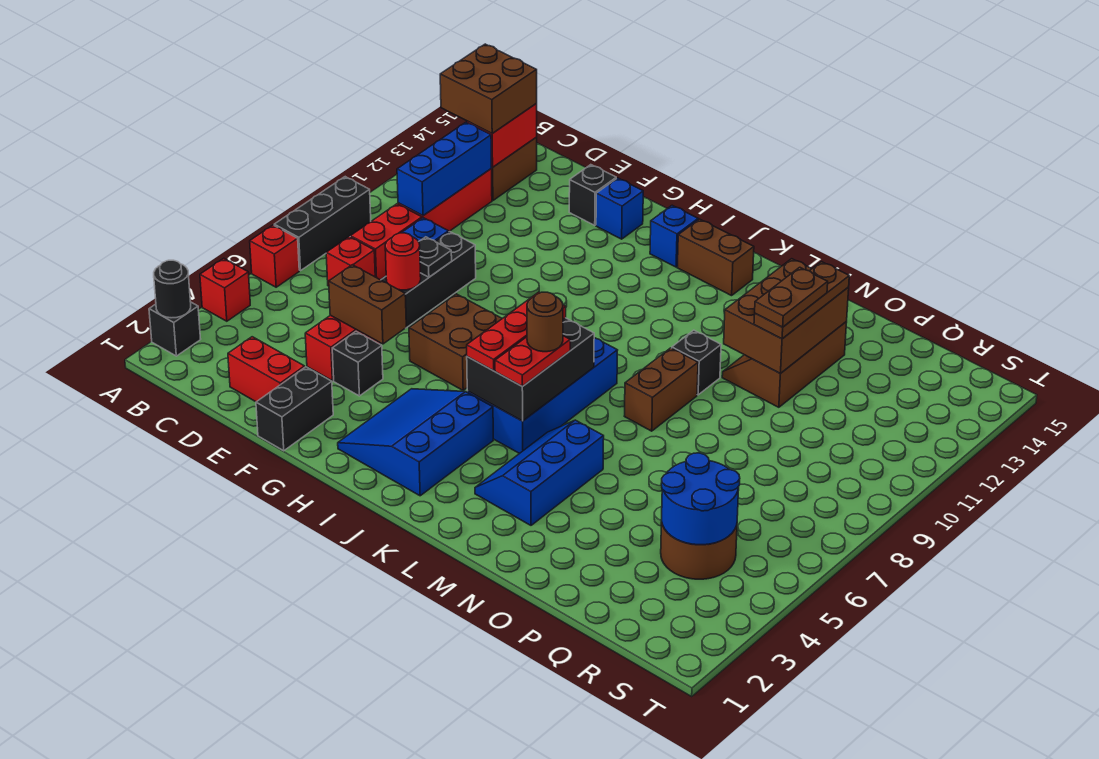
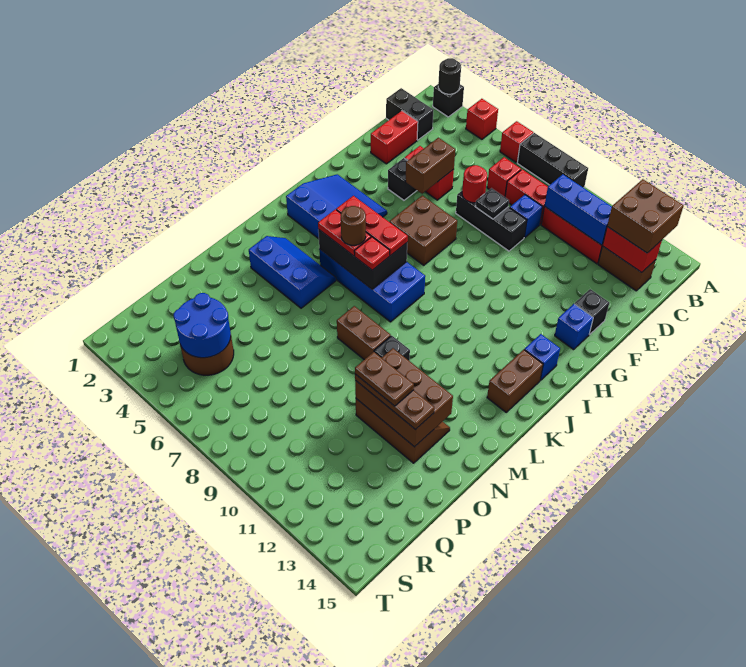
black brick F1:F2 level 1 -> black brick C1:C2 level 1
none -> red plate K7 level 3

